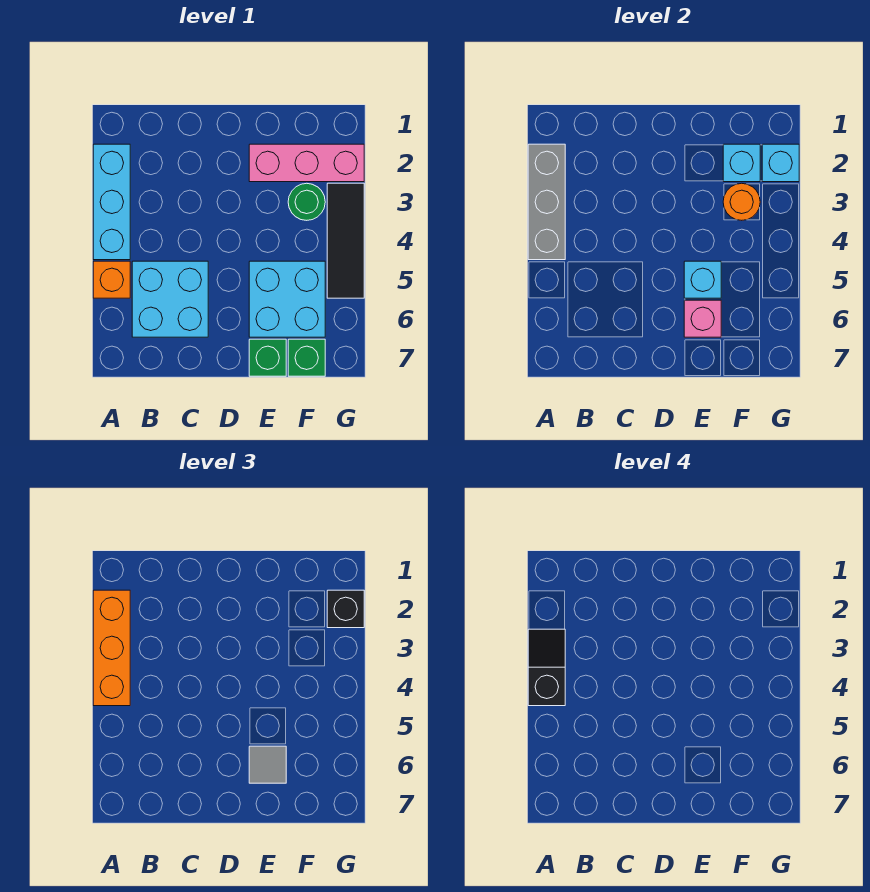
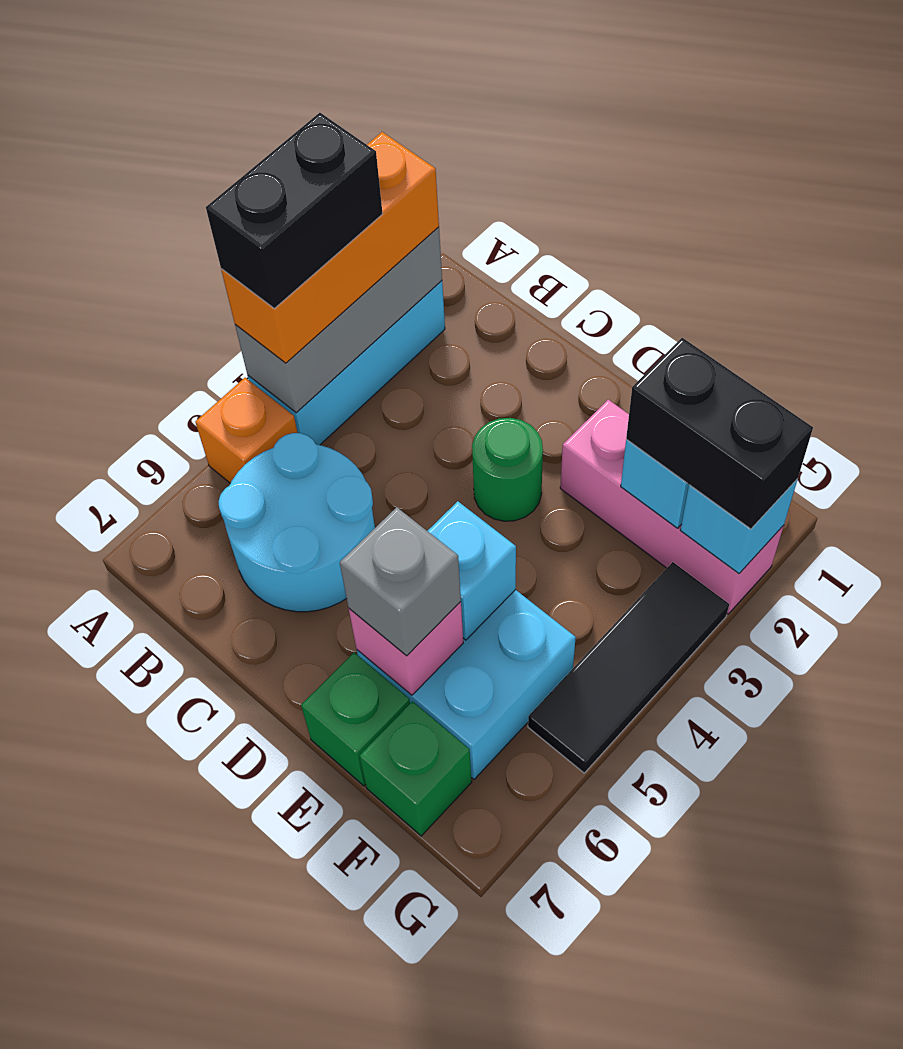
black slope A3:A4 level 4 top 4 -> black brick A3:A4 level 4
cyan brick B5:C6 level 1 -> cyan round brick B5:C6 level 1
grey tile E6 level 3 -> grey brick E6 level 3
green round brick F3 level 1 -> green round brick D3 level 1
orange round brick F3 level 2 -> none
black brick G2 level 3 -> black brick F2:G2 level 3

